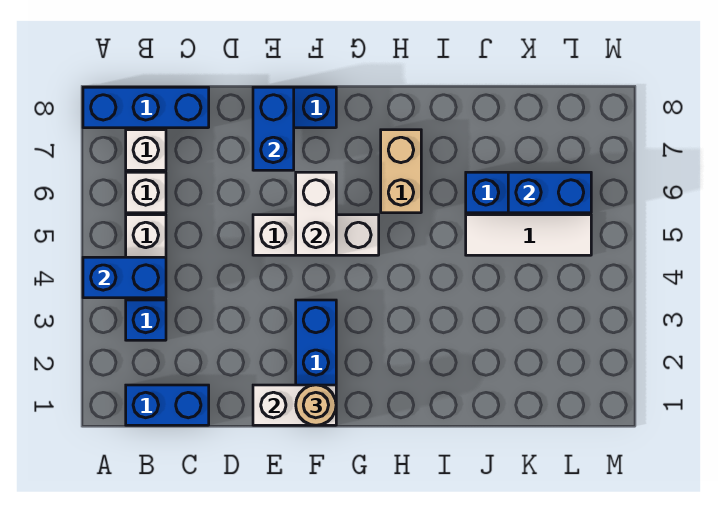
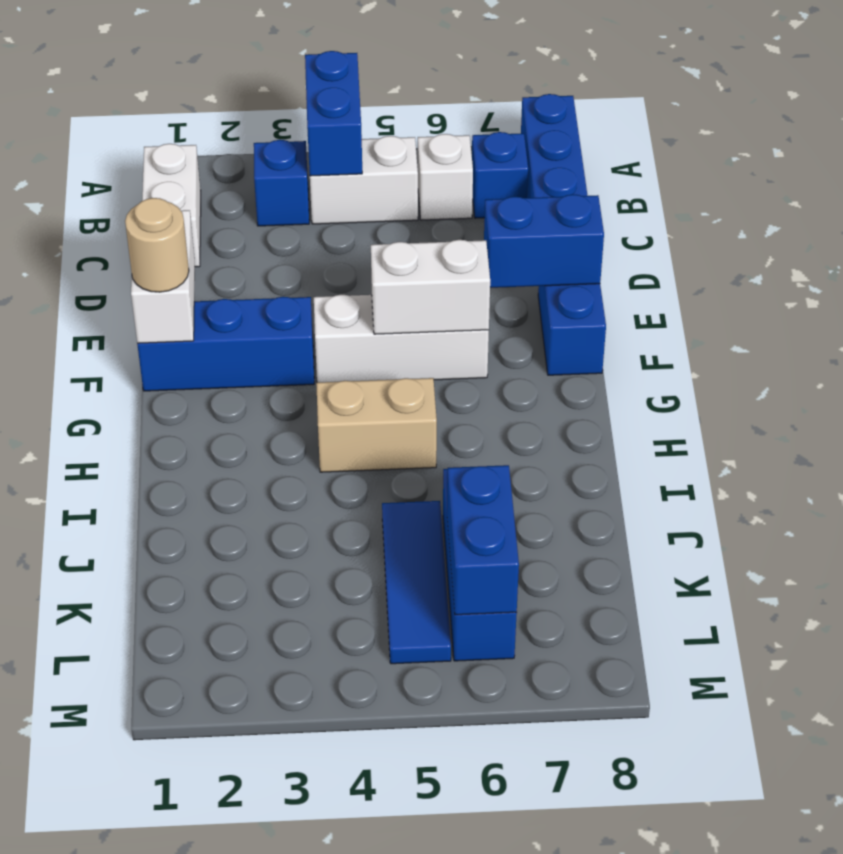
blue brick B1:C1 level 1 -> white brick B1:C1 level 1
white brick B7 level 1 -> blue brick B7 level 1
white brick E5:G5 level 1 -> white brick F4:F6 level 1
tan brick H6:H7 level 1 -> tan brick H4:H5 level 1
white tile J5:L5 level 1 -> blue tile J5:L5 level 1

